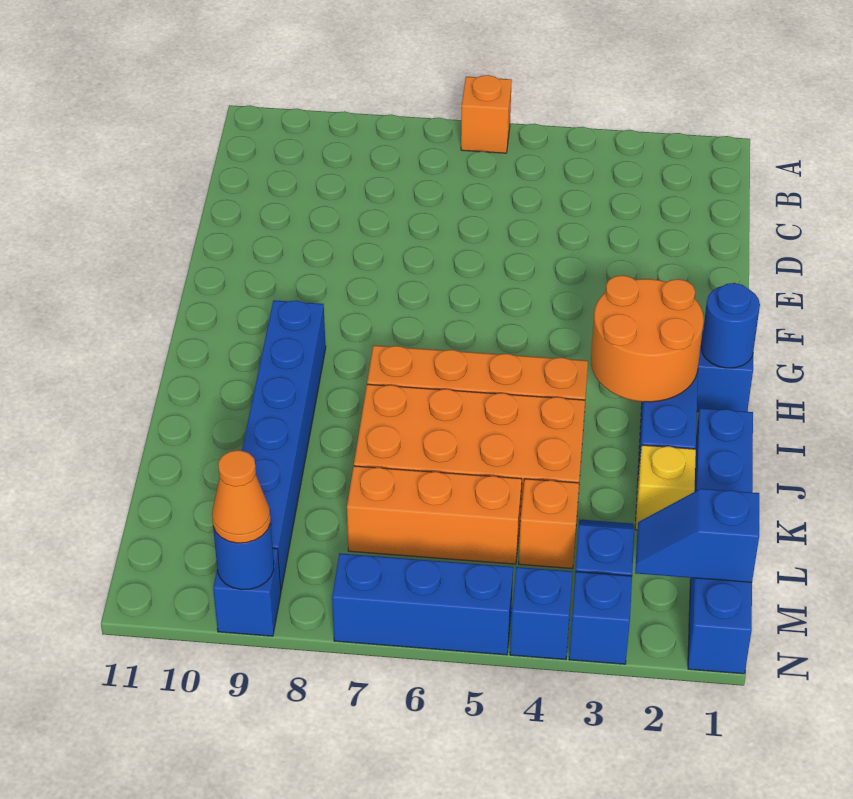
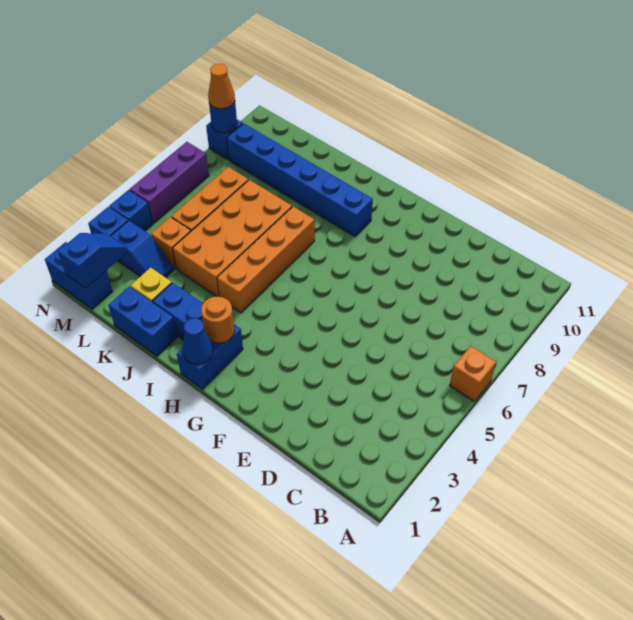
blue round brick H1 level 2 -> blue cone H1 level 2
orange round brick H2:I3 level 2 -> orange round brick H2 level 2
blue brick N5:N7 level 1 -> purple brick N5:N7 level 1

